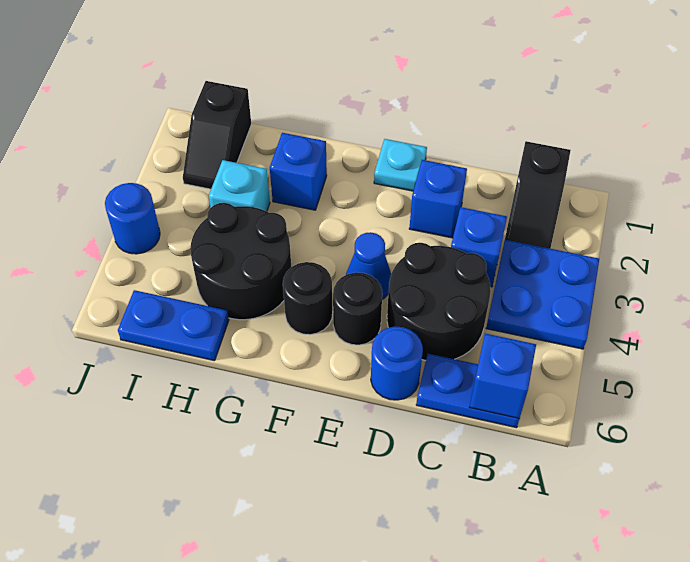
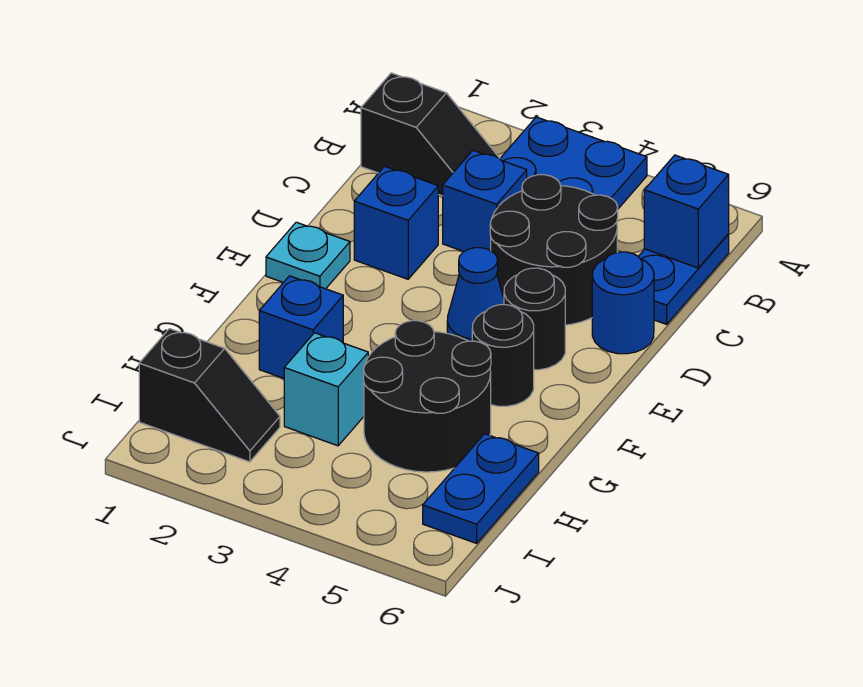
blue round brick J4 level 1 -> none

